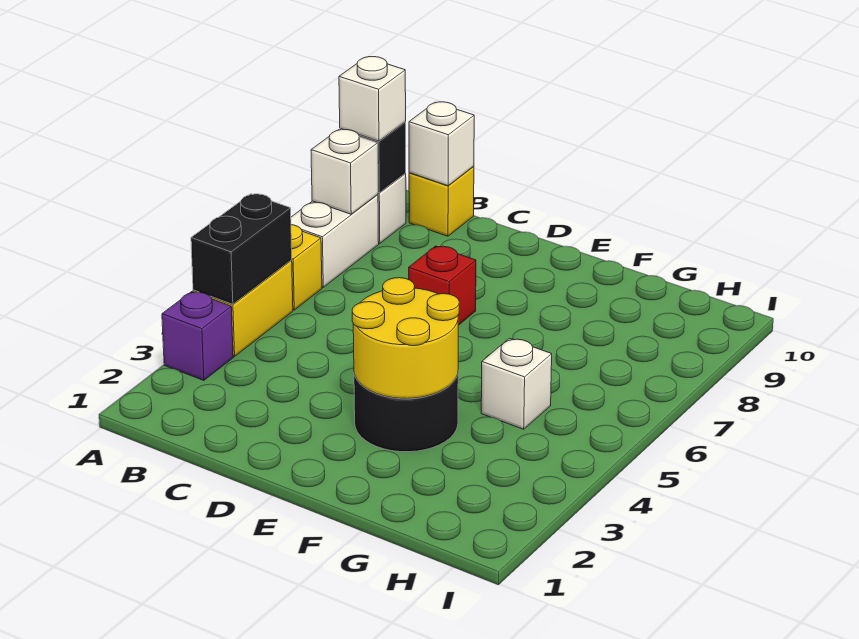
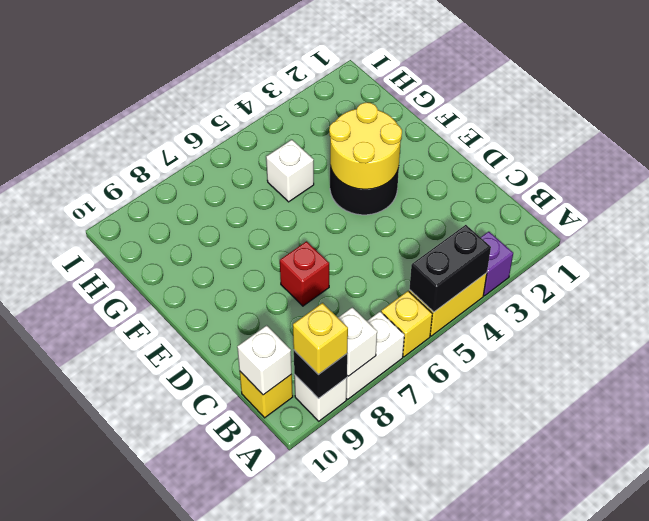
white brick A9 level 3 -> yellow brick A9 level 3

